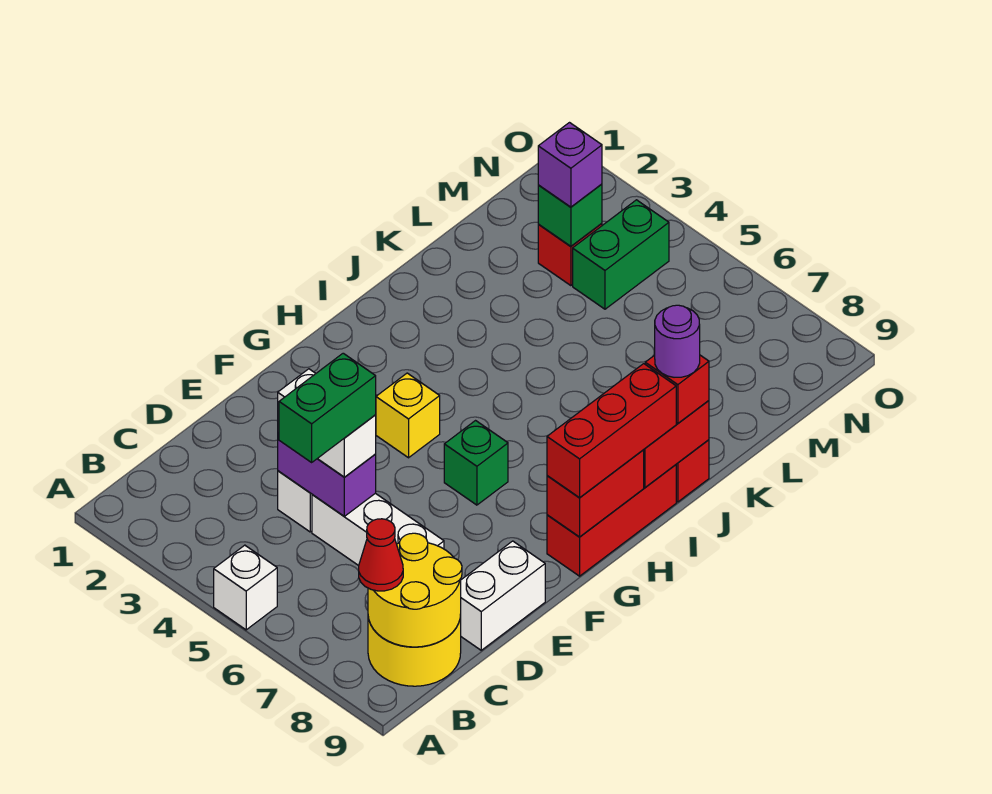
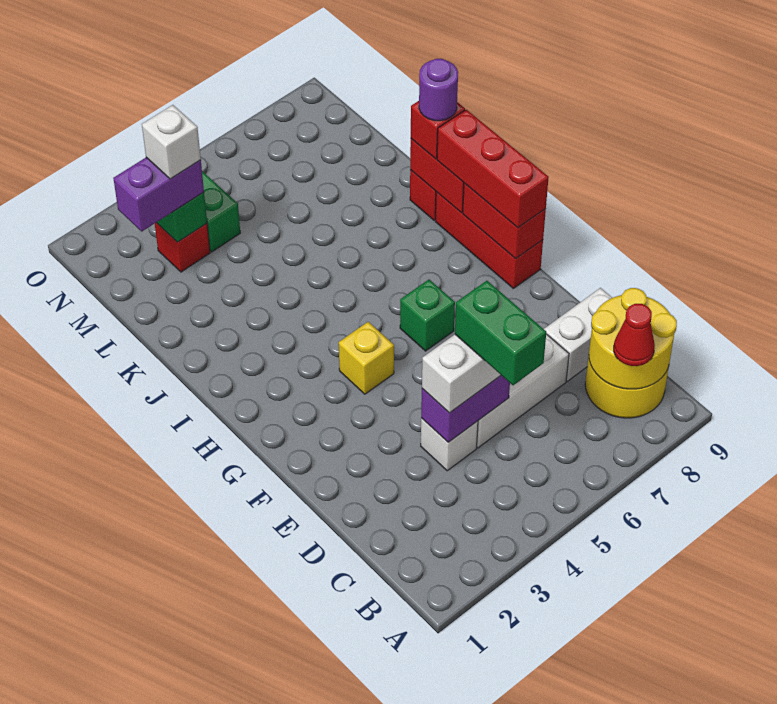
white brick A5 level 1 -> white brick M3 level 4
white brick D9:E9 level 1 -> white brick D8:D9 level 1
purple brick M3 level 3 -> purple brick M2:M3 level 3

